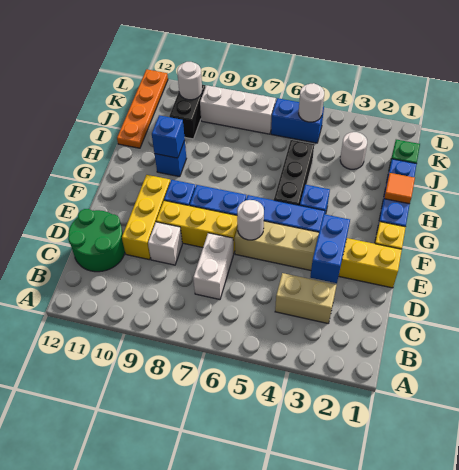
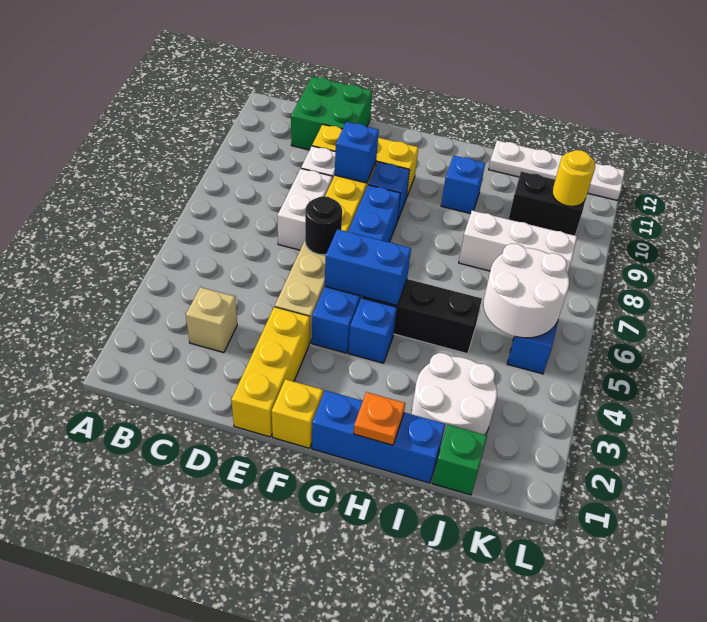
tan brick C3:C4 level 1 -> tan brick C3 level 1
white brick C7:D7 level 1 -> white brick D7:D8 level 1
green round brick C11:D12 level 1 -> green brick C11:D12 level 1
blue brick D3:E3 level 2 -> blue brick F5:G5 level 2
white round brick E6 level 2 -> black round brick E6 level 2
orange tile H1 level 2 -> orange plate H1 level 2
blue brick H10 level 2 -> blue brick E9 level 2
orange plate I12:L12 level 1 -> white plate I12:L12 level 1
white round brick J3 level 1 -> white round brick I2:J3 level 1
white round brick K5 level 2 -> white round brick J5:K6 level 2
white brick K7:K9 level 1 -> white brick I8:K8 level 1
white round brick K10 level 2 -> yellow round brick K10 level 2

